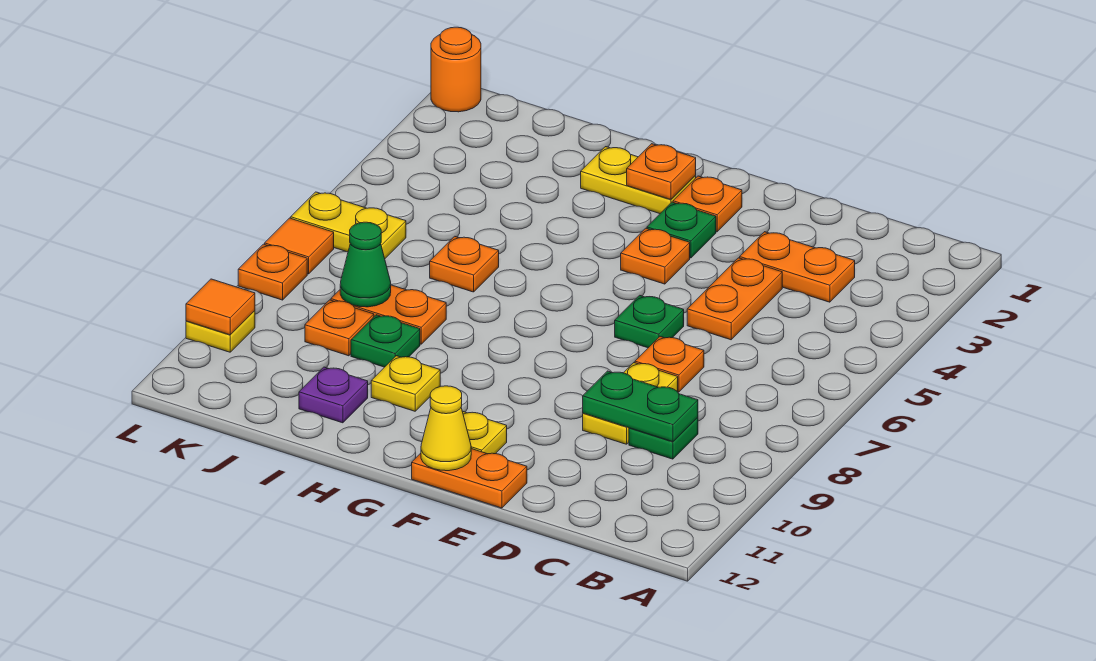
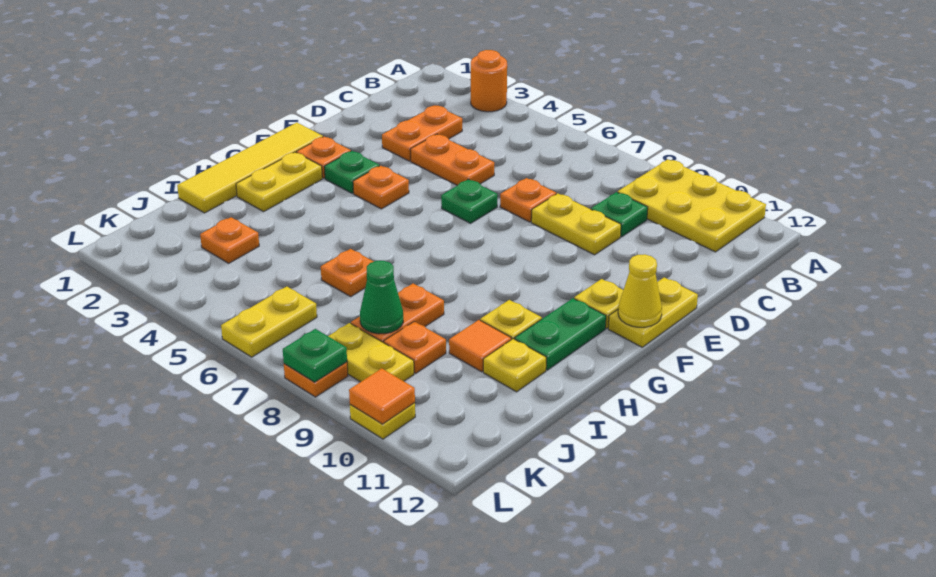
none -> yellow plate A9:B11 level 1
green plate C9:D9 level 2 -> green plate G11:H11 level 1
orange plate E12:F12 level 1 -> yellow plate E12:F12 level 1
none -> yellow tile F1:I1 level 1
orange plate G2 level 2 -> orange plate J3 level 1
green plate I9 level 1 -> green plate L8 level 2
purple plate I11 level 1 -> yellow plate I11 level 1
none -> yellow plate K8:K9 level 1
orange round brick L1 level 1 -> orange round brick A3 level 1
orange tile L7 level 1 -> orange tile I10 level 1

